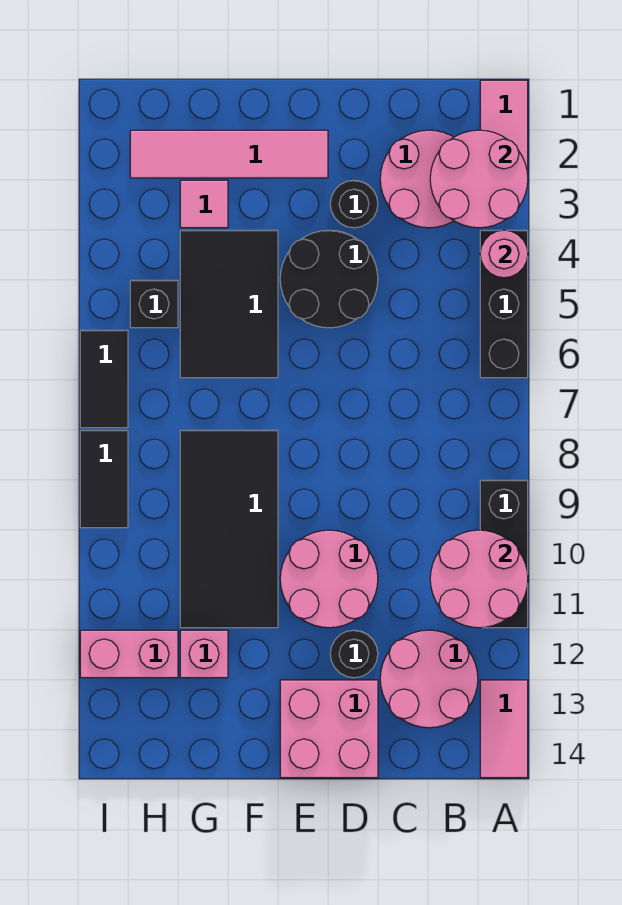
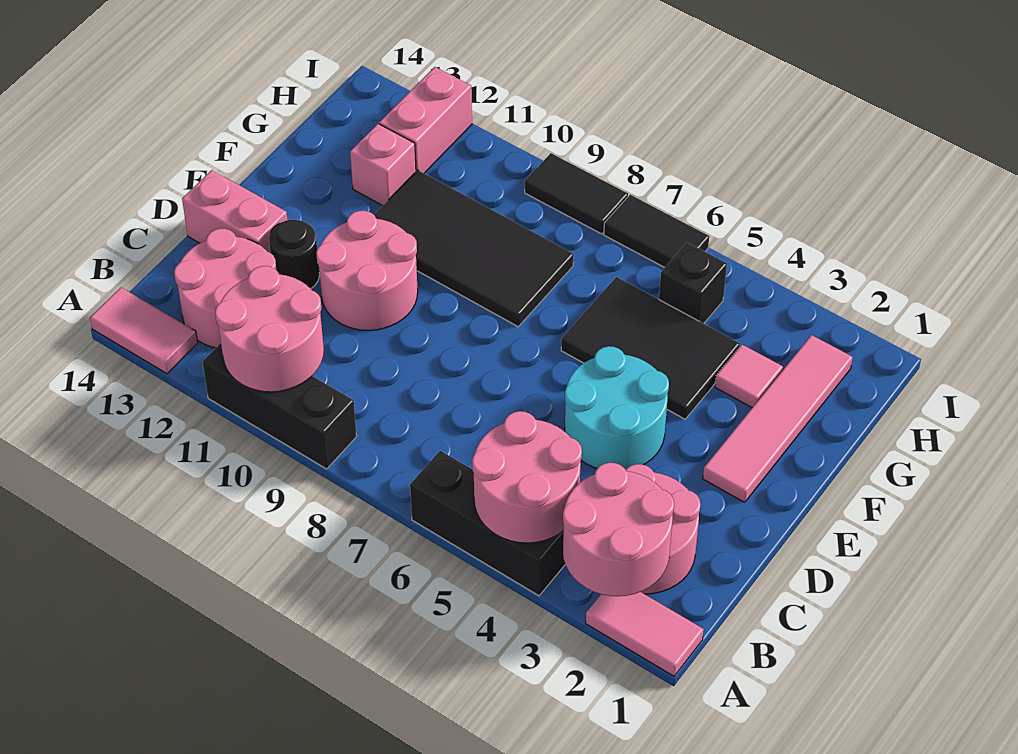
pink round brick A4 level 2 -> pink round brick A4:B5 level 2
black round brick D3 level 1 -> none
black round brick D4:E5 level 1 -> cyan round brick D4:E5 level 1
pink brick D13:E14 level 1 -> pink brick D13:D14 level 1

